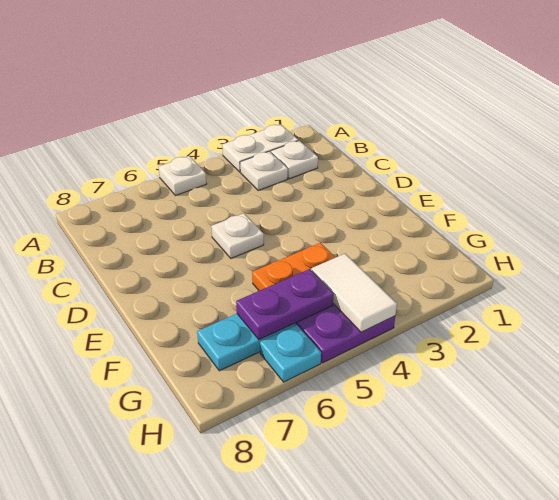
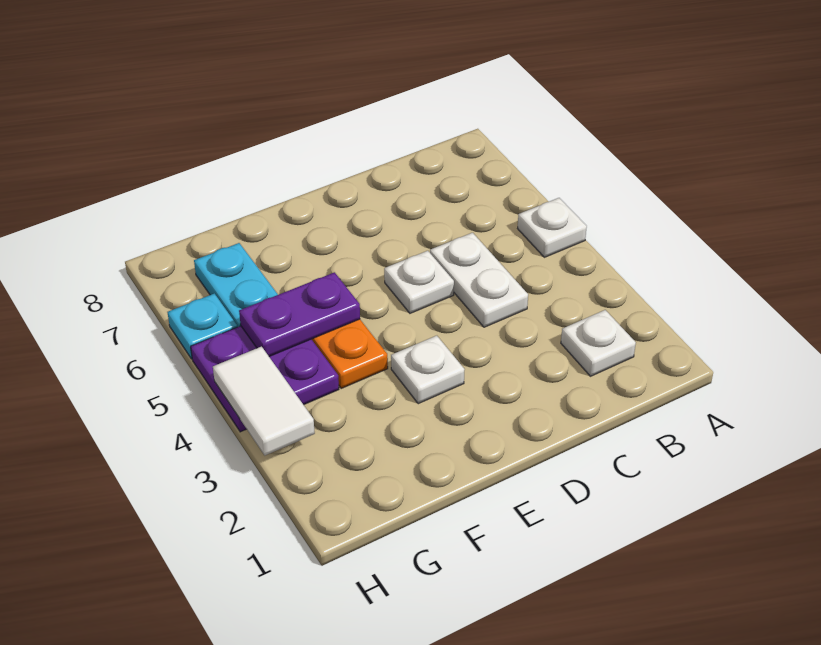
white plate A2:A3 level 1 -> white plate C4:C5 level 1
white plate B3 level 1 -> white plate E3 level 1
white tile G4:H4 level 2 -> white tile H3:H4 level 2
purple plate G5:G6 level 2 -> purple plate F5:G5 level 2

